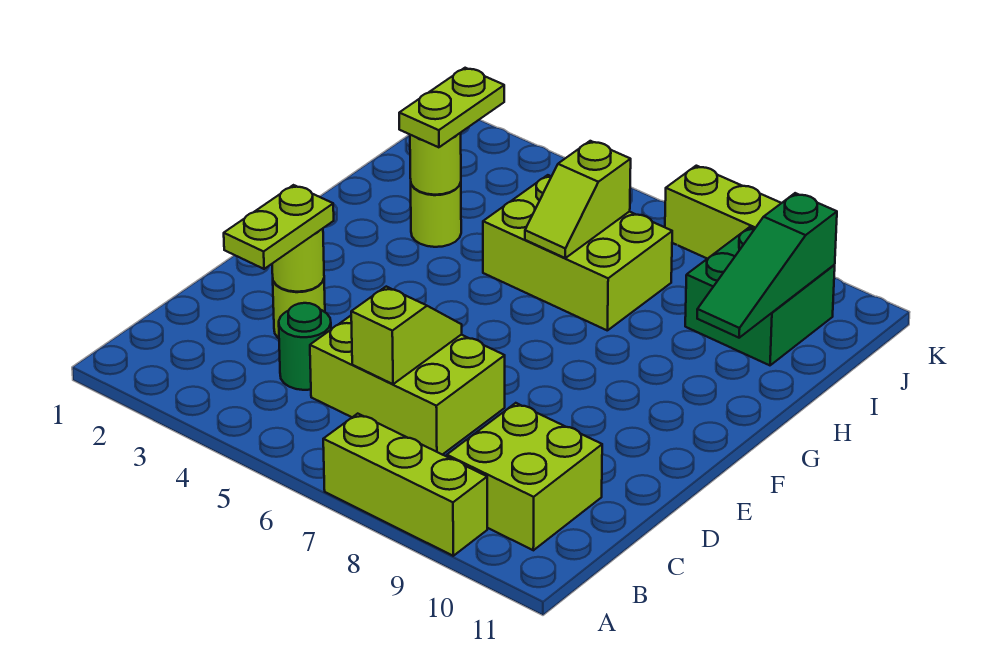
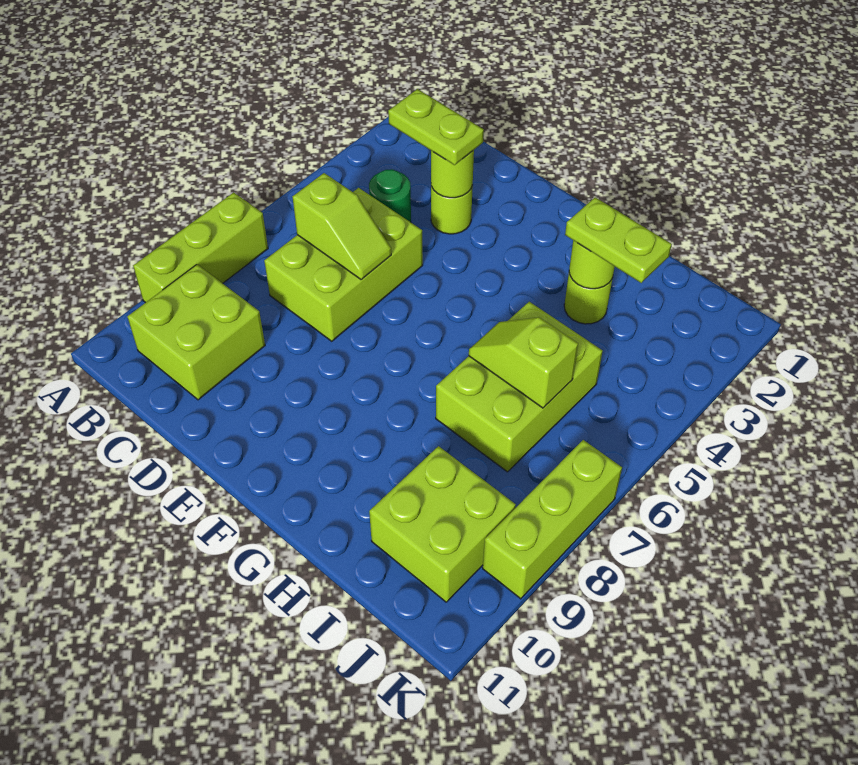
green slope H10:J10 level 2 top J -> none
green brick I9:J10 level 1 -> lime brick I9:J10 level 1

